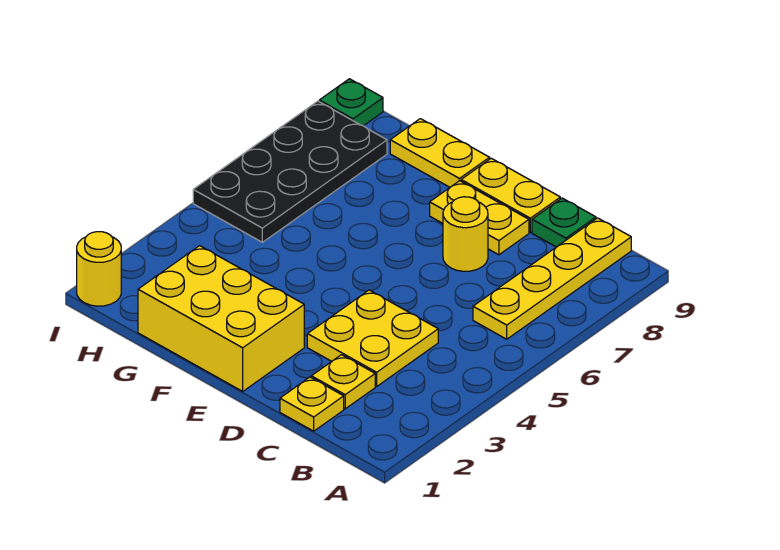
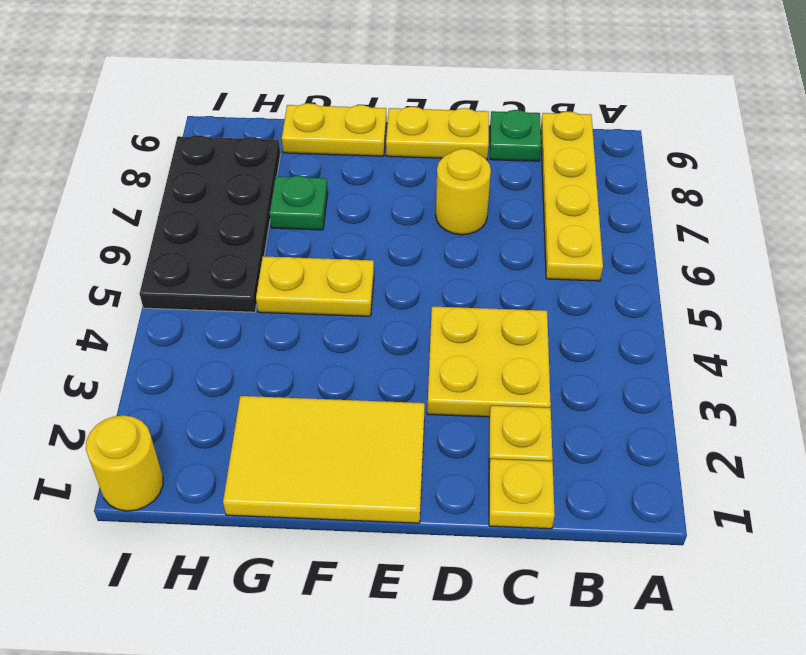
yellow plate D8:E8 level 1 -> yellow plate F5:G5 level 1
yellow brick E1:G2 level 1 -> yellow tile E1:G2 level 1
green plate I9 level 1 -> green plate G7 level 1

